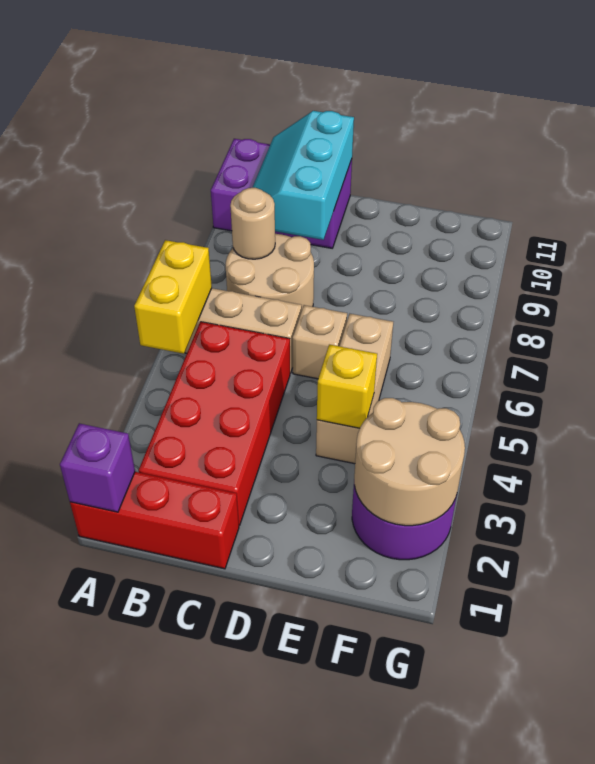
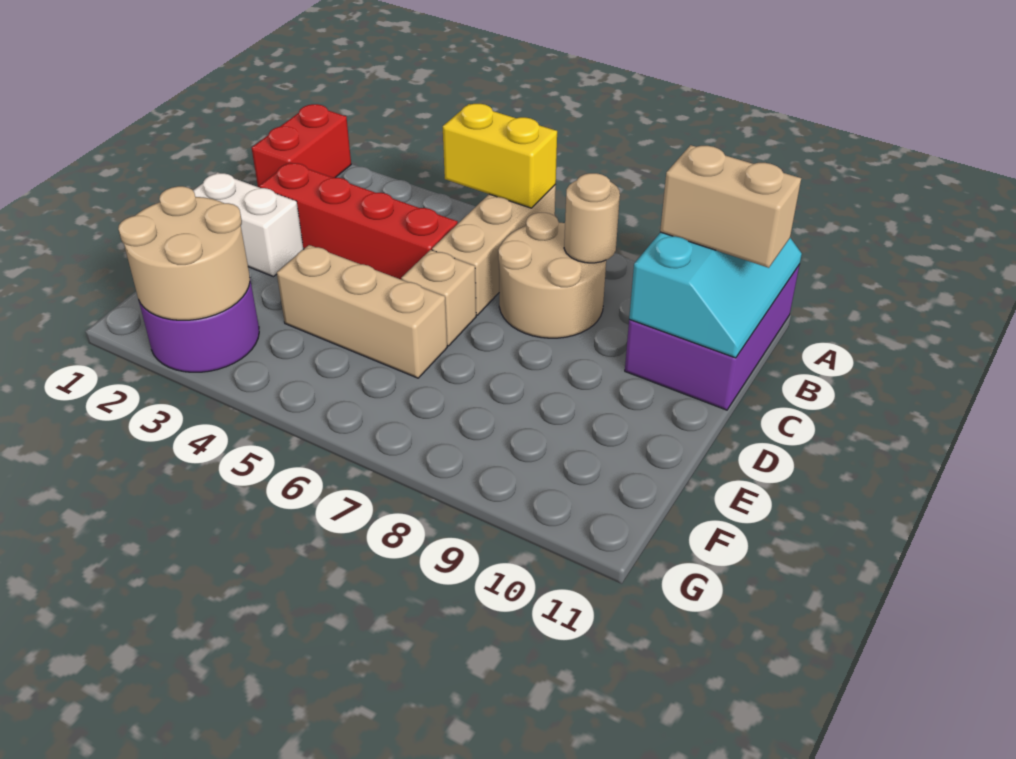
red brick A1:C1 level 1 -> red brick A1:B1 level 1
purple brick A1 level 2 -> none
red brick B2:C5 level 1 -> red brick C2:C5 level 1
cyan slope B9:C11 level 2 top C -> cyan slope A10:C11 level 2 top 10
none -> tan brick B10:B11 level 3
none -> white brick D1:D2 level 1
yellow brick E4 level 2 -> none

